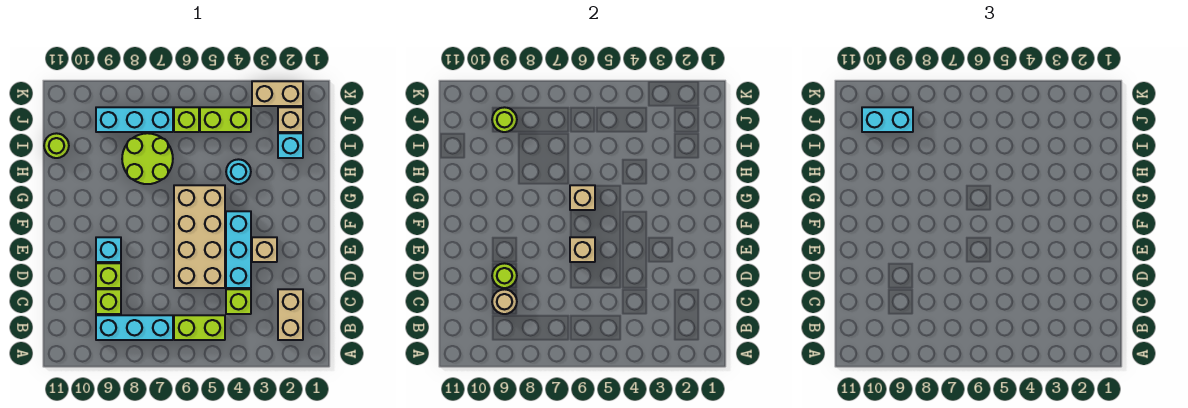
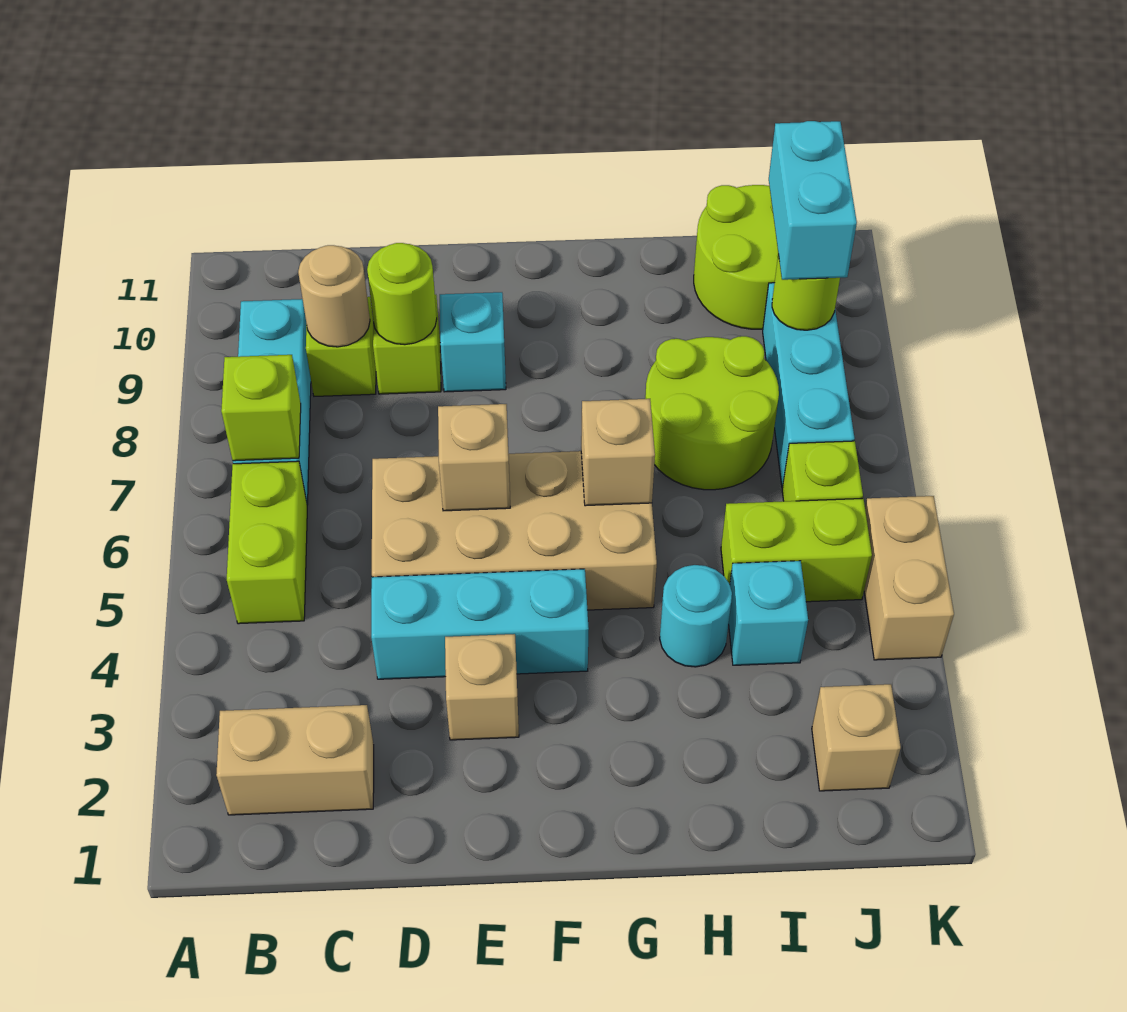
lime brick C4 level 1 -> lime brick B7 level 2
cyan brick I2 level 1 -> cyan brick I4 level 1
lime round brick I11 level 1 -> lime round brick I10:J11 level 1
lime brick J4:J5 level 1 -> lime brick I5:J5 level 1
tan brick K2:K3 level 1 -> tan brick K4:K5 level 1

